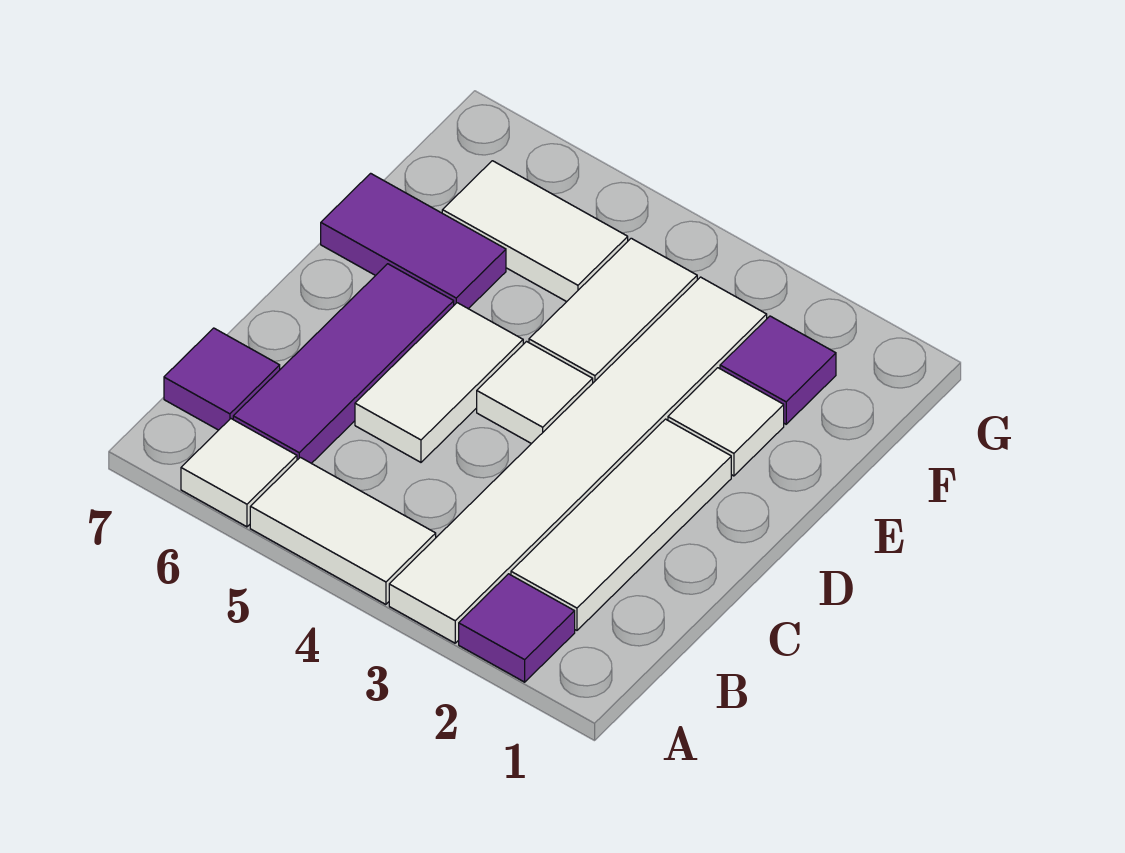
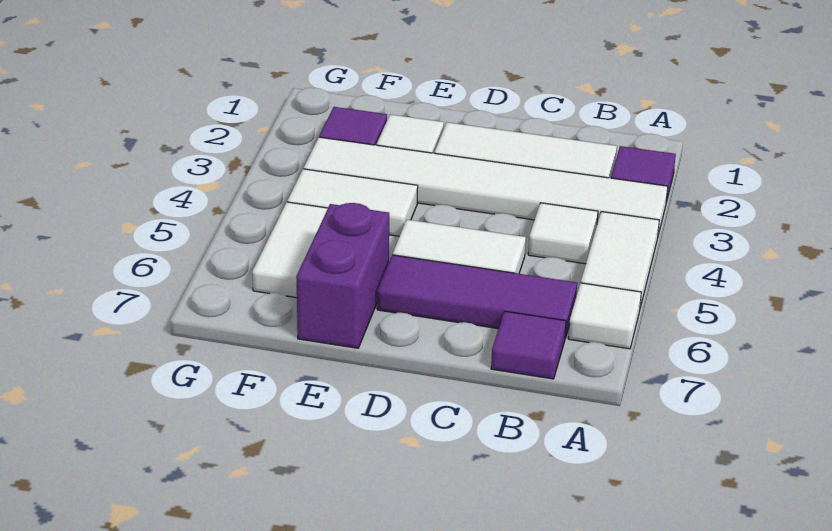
white tile D4 level 1 -> white tile B4 level 1
purple tile E6:E7 level 1 -> purple brick E6:E7 level 1

